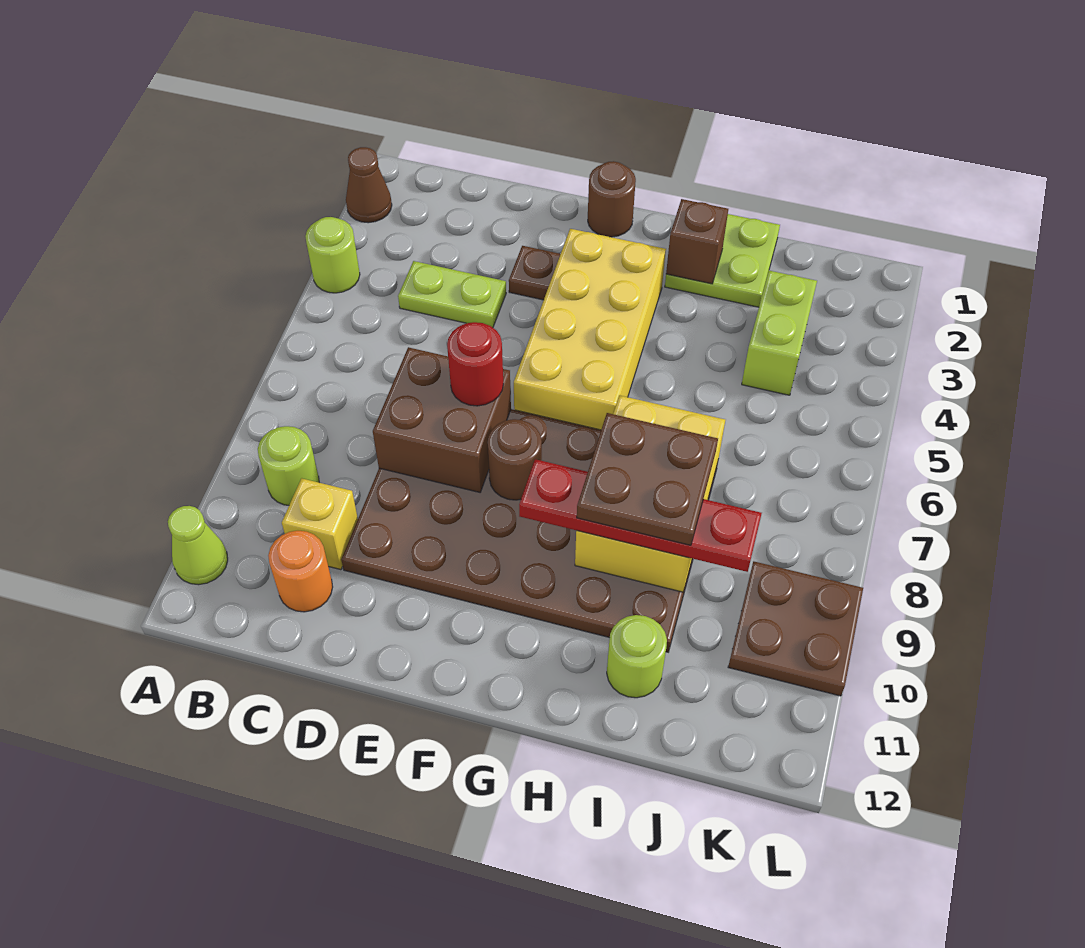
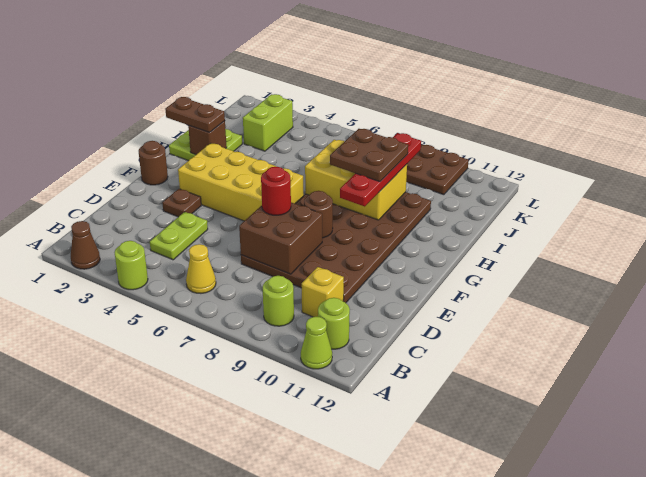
none -> yellow cone B6 level 1
orange round brick C11 level 1 -> none
none -> brown plate H1:H2 level 3
lime round brick I11 level 1 -> lime round brick B11 level 1
lime brick J3:J4 level 1 -> lime brick J3:K3 level 1

